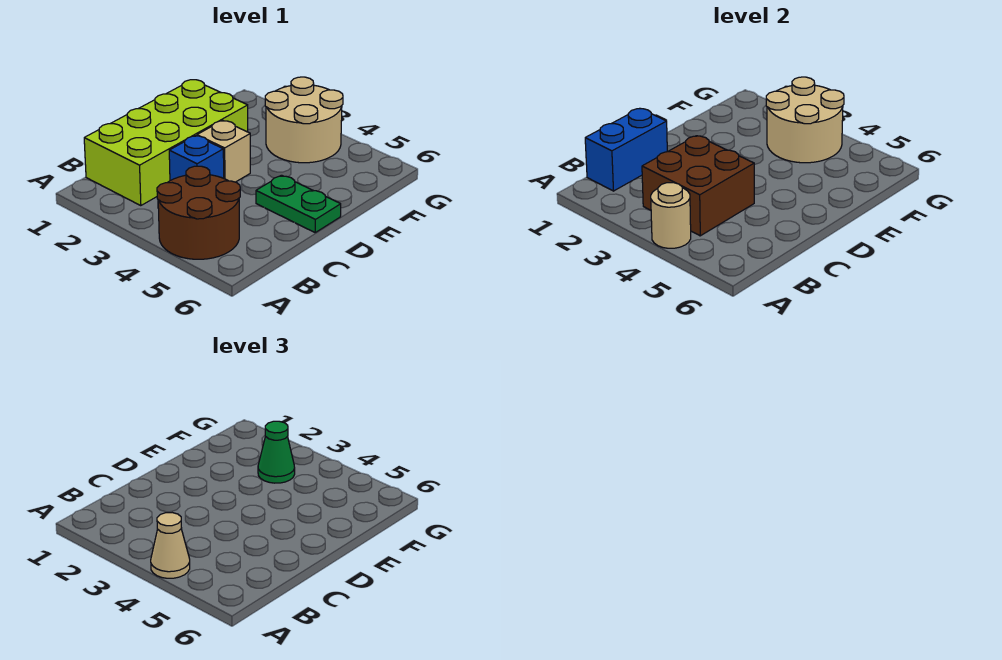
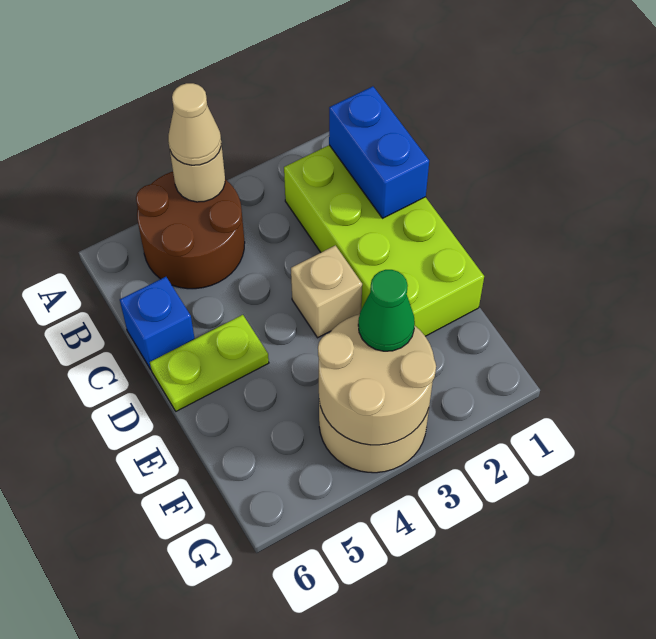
brown brick B3:C4 level 2 -> none
blue brick C3 level 1 -> blue brick C6 level 1
green plate D5:D6 level 1 -> lime plate D5:D6 level 1

